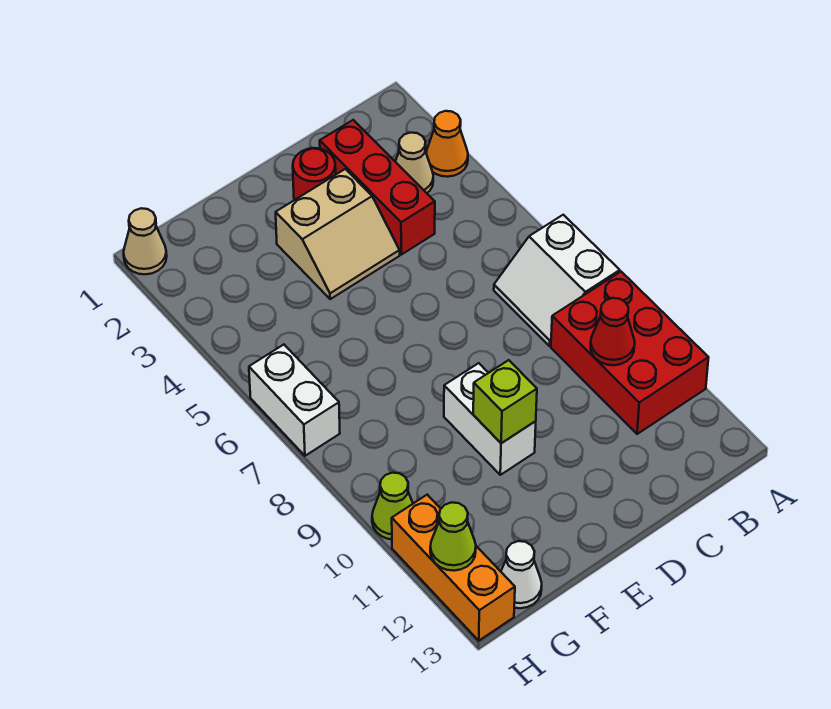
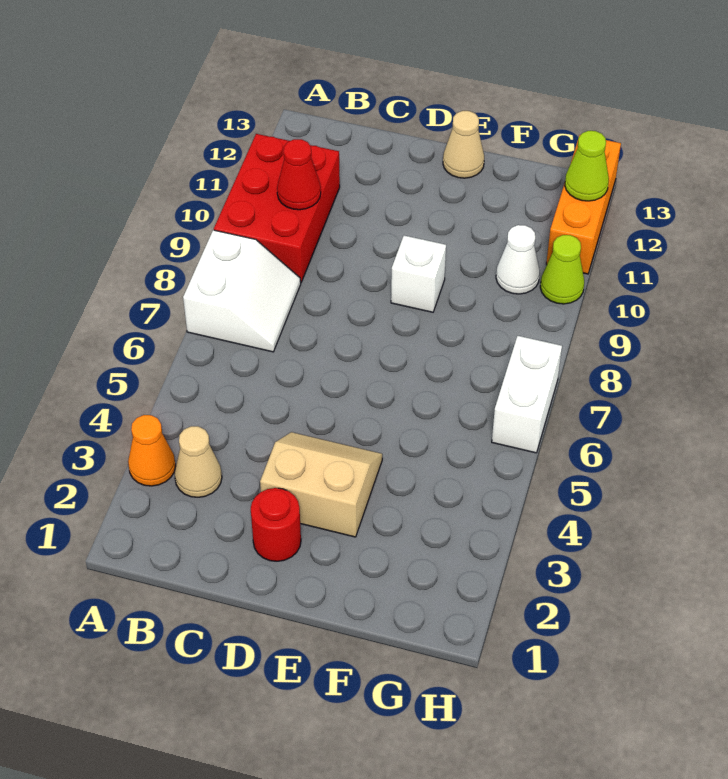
red brick C2:C4 level 1 -> none
white brick E9:E10 level 1 -> white brick E9 level 1
lime brick E10 level 2 -> none
white cone G13 level 1 -> white cone G10 level 1
tan cone H1 level 1 -> tan cone E13 level 1

